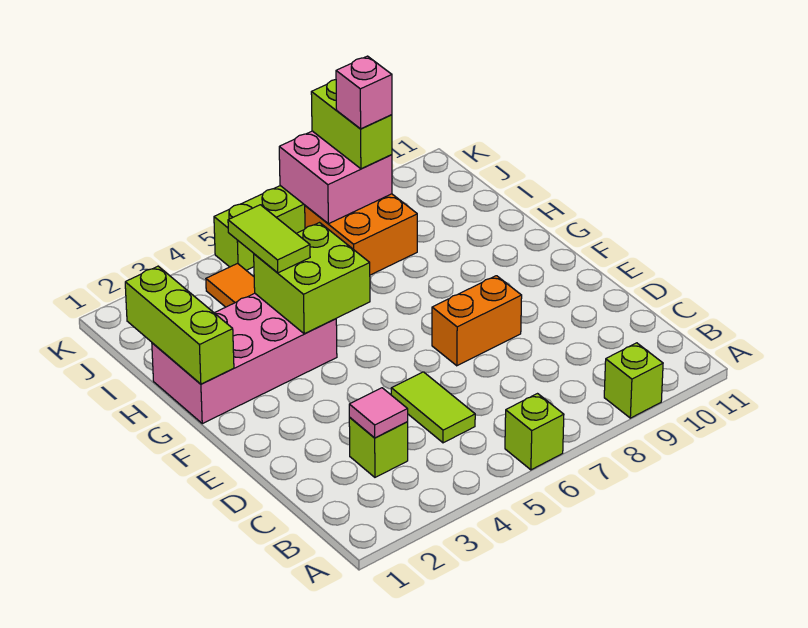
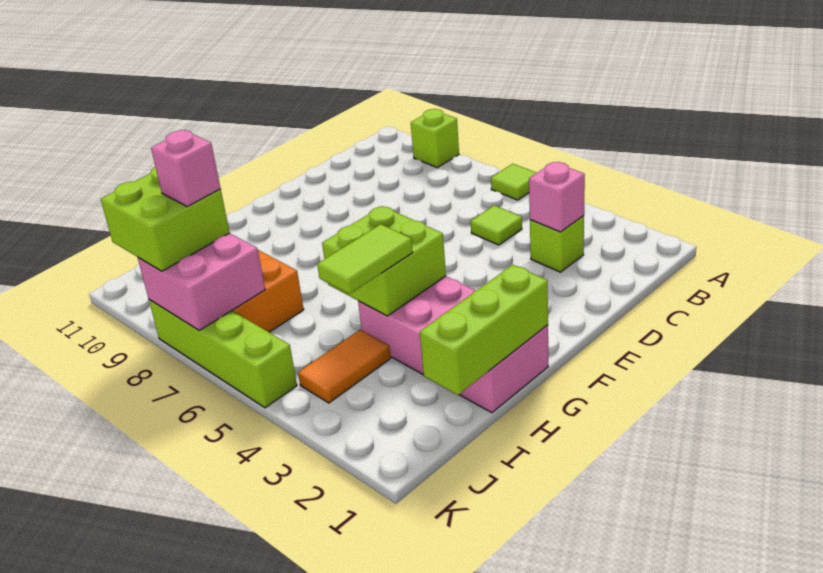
lime brick A6 level 1 -> lime tile A6 level 1
pink tile C3 level 2 -> pink brick C3 level 2
lime tile C5:D5 level 1 -> lime tile C5 level 1
orange brick E7:E8 level 1 -> none
lime brick J8:K8 level 3 -> lime brick J8:K9 level 3

